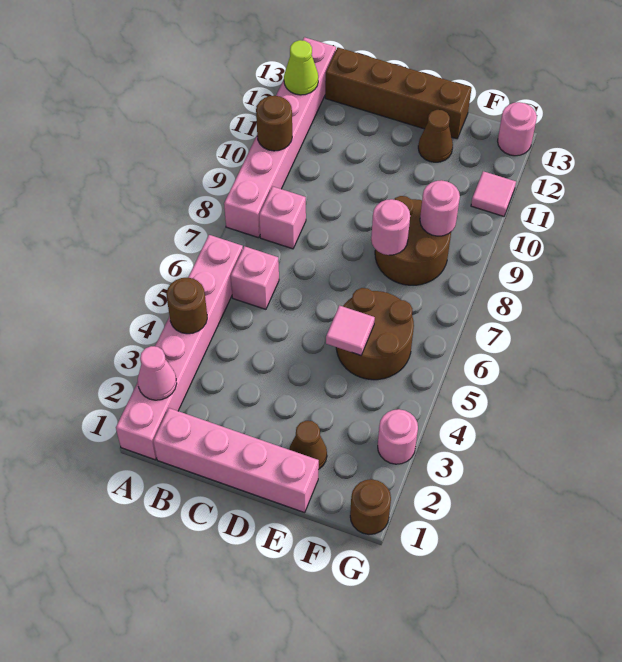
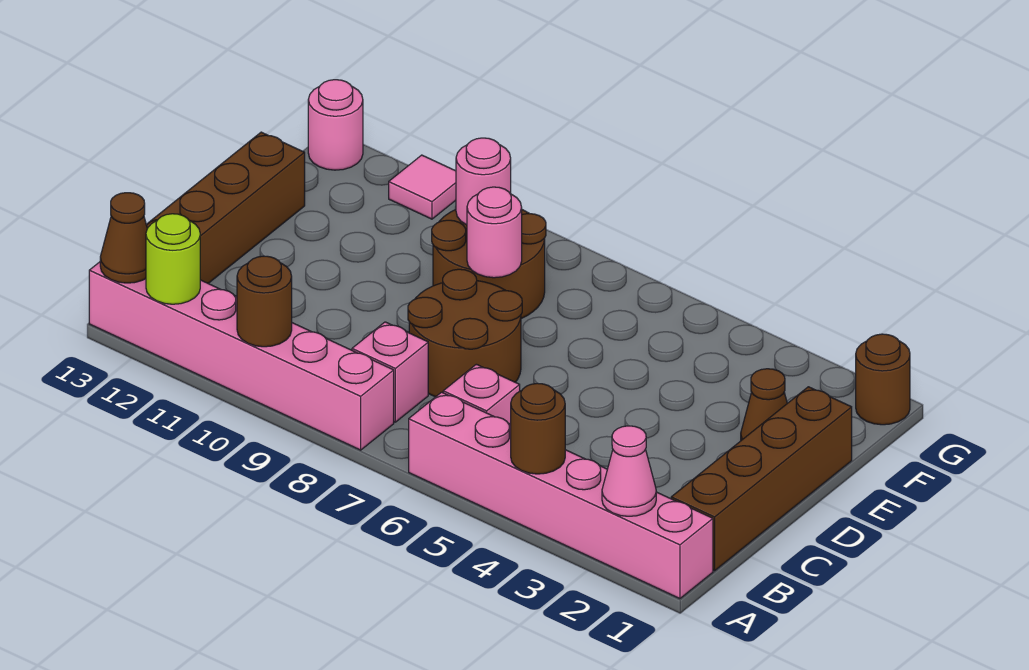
lime cone A12 level 2 -> lime round brick A12 level 2
pink brick B1:E1 level 1 -> brown brick B1:E1 level 1
brown round brick E5:F6 level 1 -> brown round brick C7:D8 level 1
pink tile E5 level 2 -> none
brown cone E12 level 1 -> brown cone A13 level 2
pink round brick G3 level 1 -> none

